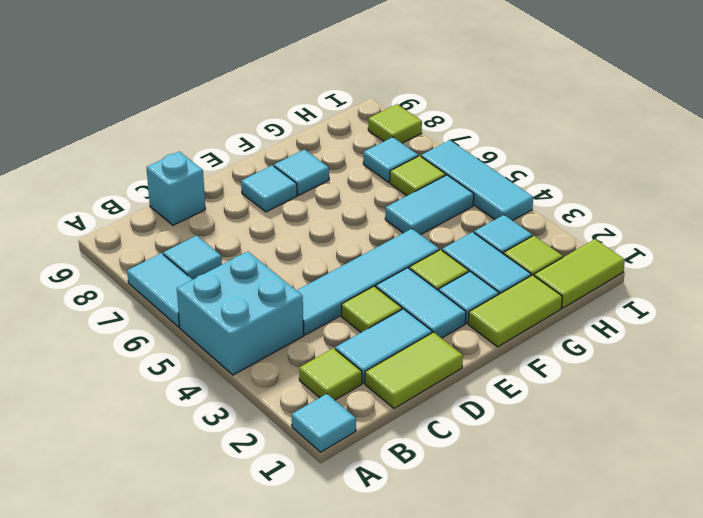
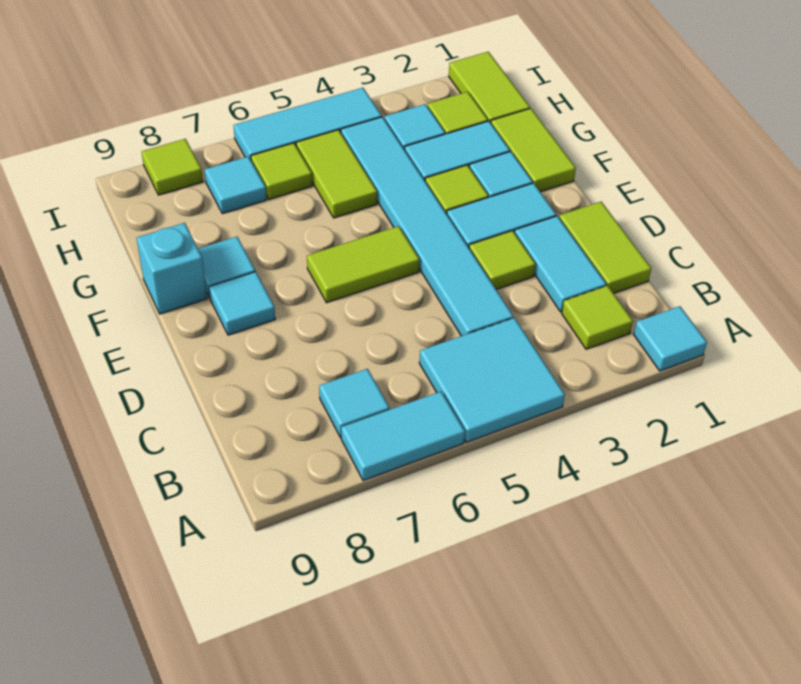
cyan brick A4:B5 level 1 -> cyan tile A4:B5 level 1
cyan tile C4:F4 level 1 -> cyan tile C4:H4 level 1
cyan brick C9 level 1 -> cyan brick F9 level 1
none -> lime tile E5:E6 level 1
cyan tile G5:H5 level 1 -> lime tile G5:H5 level 1

